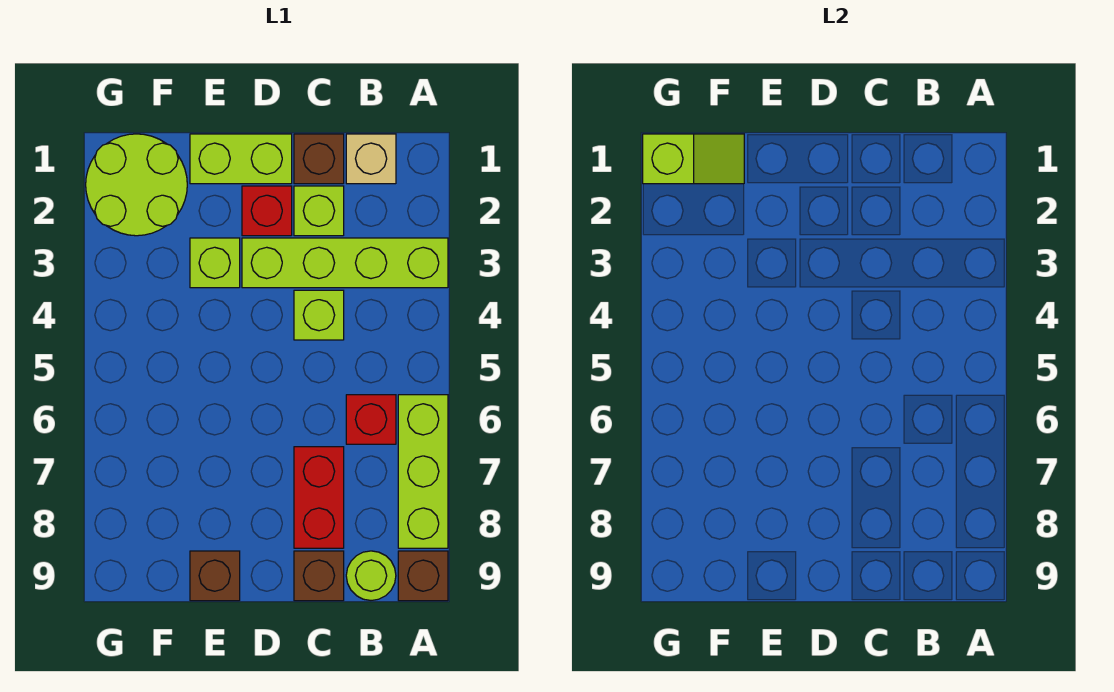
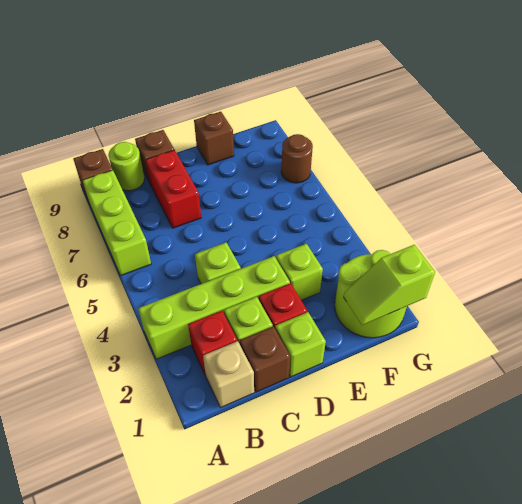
red brick B6 level 1 -> red brick B2 level 1
lime brick D1:E1 level 1 -> lime brick D1 level 1
none -> brown round brick G7 level 1

